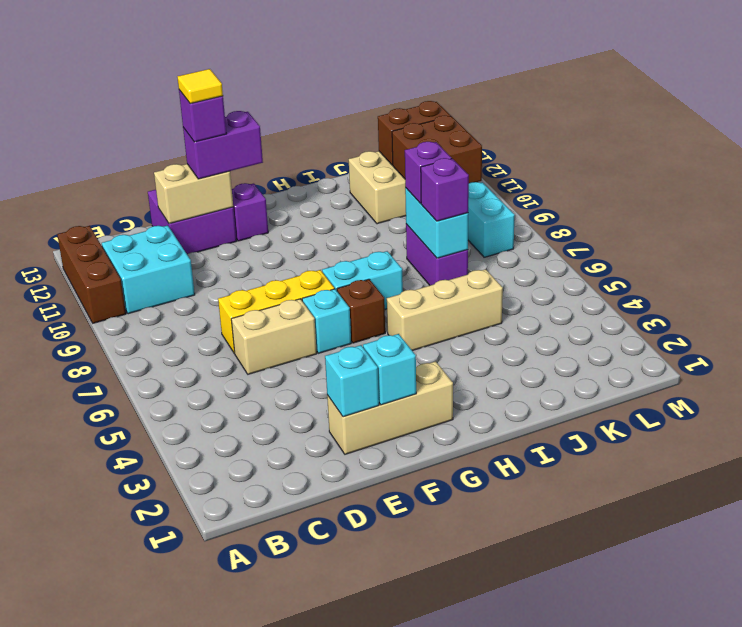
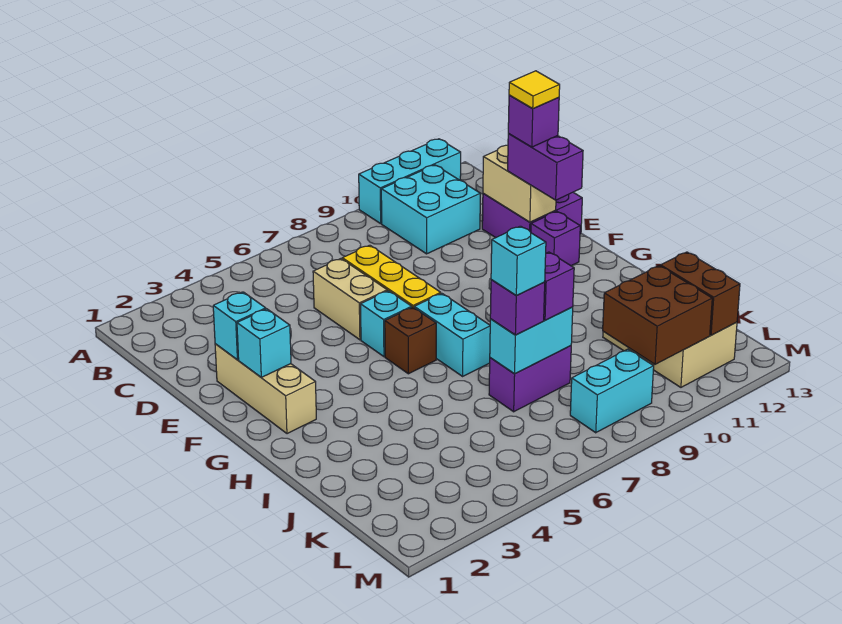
brown brick A10:A12 level 1 -> cyan brick A10:A12 level 1
tan brick H5:J5 level 1 -> none
none -> cyan brick J7 level 4

